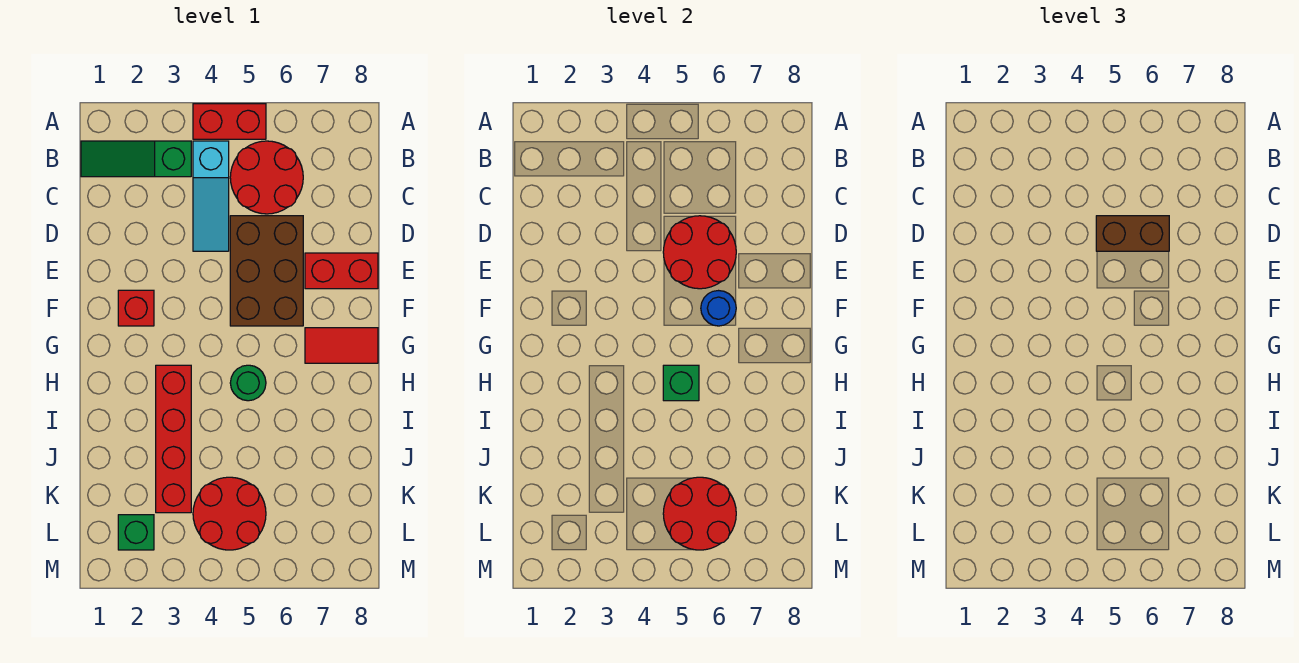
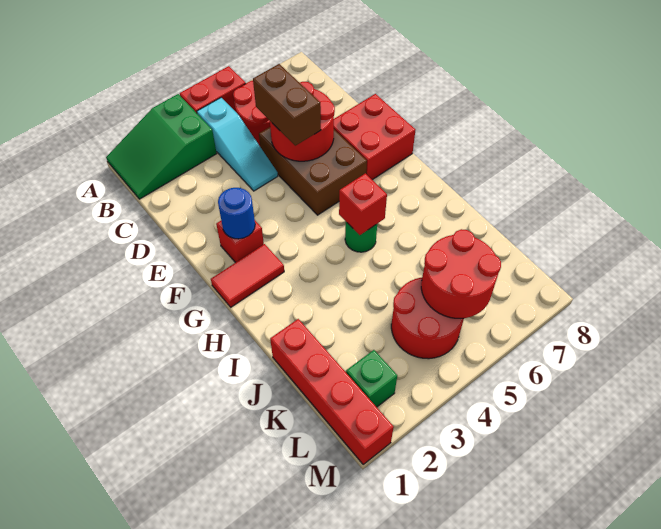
green slope B1:B3 level 1 top 3 -> green slope A1:B3 level 1 top 3
brown brick D5:D6 level 3 -> brown brick D5:E5 level 3
red brick E7:E8 level 1 -> red brick E7:F8 level 1
blue round brick F6 level 2 -> blue round brick F2 level 2
red tile G7:G8 level 1 -> red tile G1:G2 level 1
red brick H3:K3 level 1 -> red brick J1:M1 level 1
green brick H5 level 2 -> red brick H5 level 2

